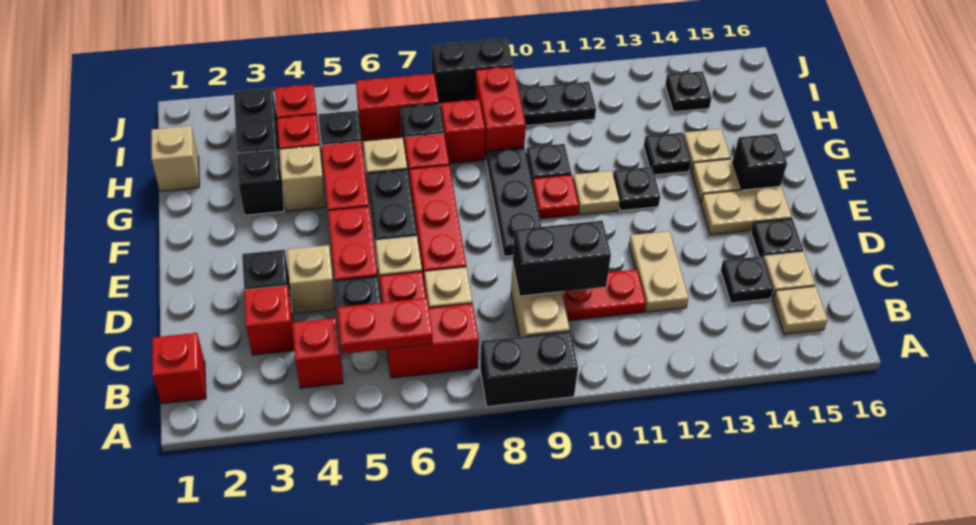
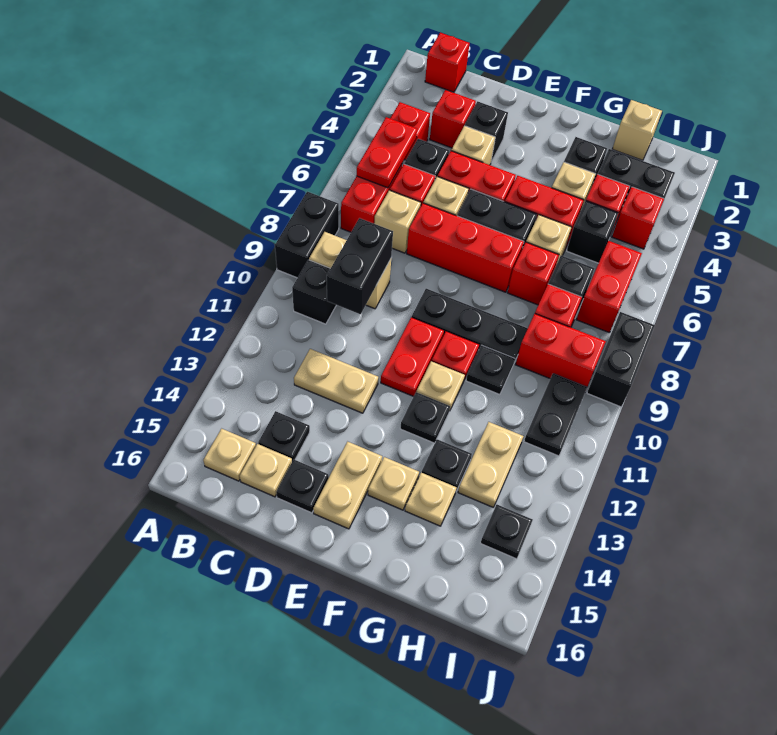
red plate C10:C11 level 1 -> red plate E10:E11 level 1
black brick F15 level 1 -> black brick B10 level 1
none -> tan plate H12:H13 level 1

